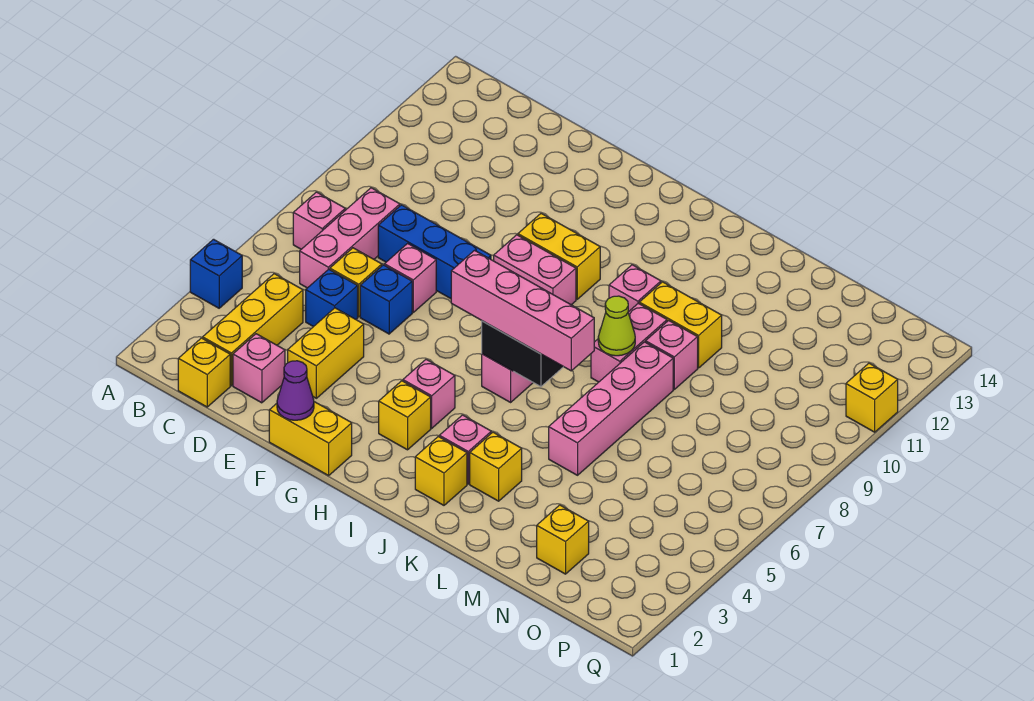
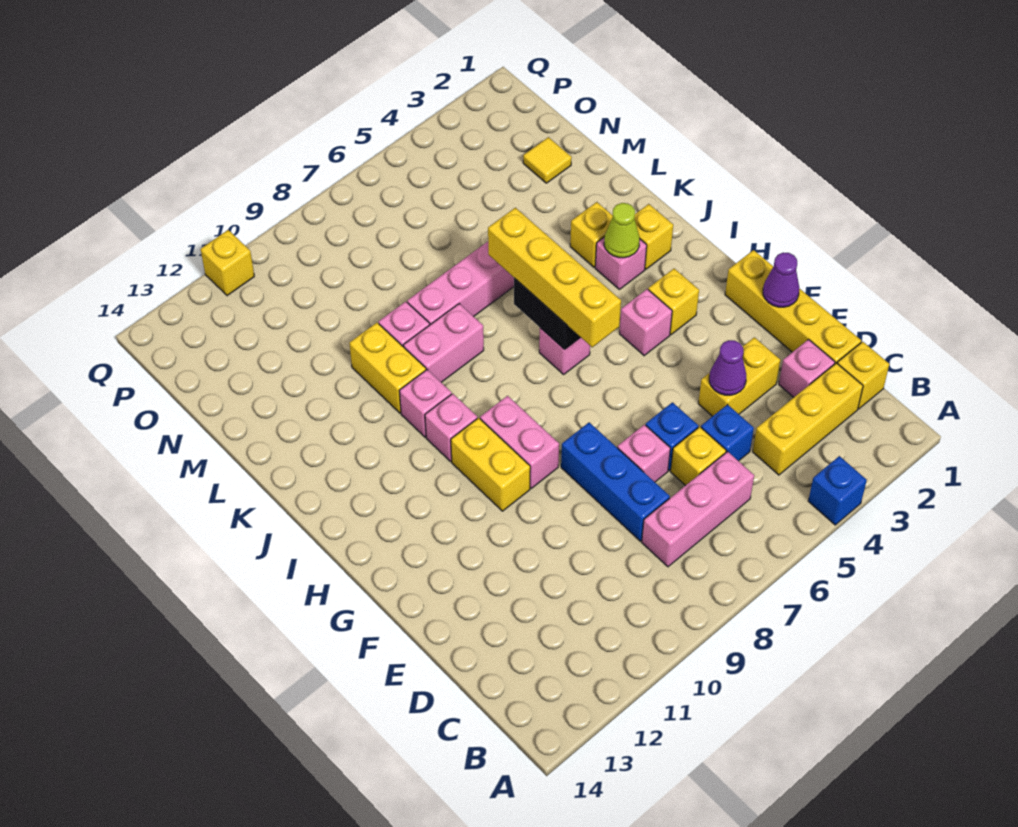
pink brick B7 level 1 -> pink brick I10 level 1
none -> purple cone E4 level 2
yellow brick F1:G1 level 1 -> yellow brick D1:G1 level 1
pink brick H6:K6 level 3 -> yellow brick H6:K6 level 3
lime cone K8 level 2 -> lime cone J3 level 2
yellow brick N2 level 1 -> yellow tile N2 level 1

